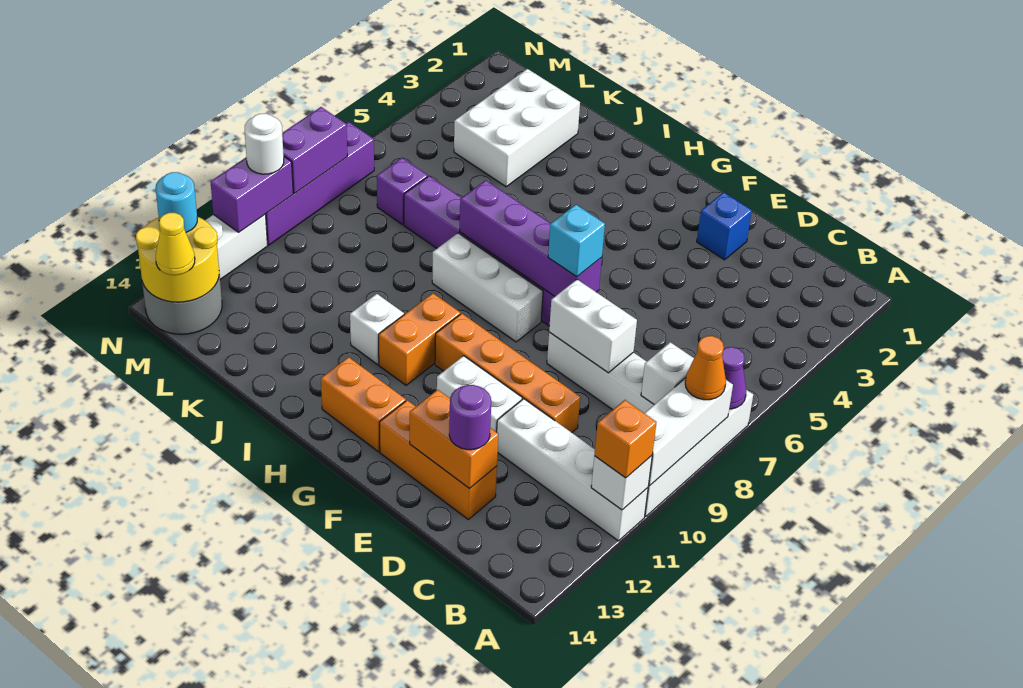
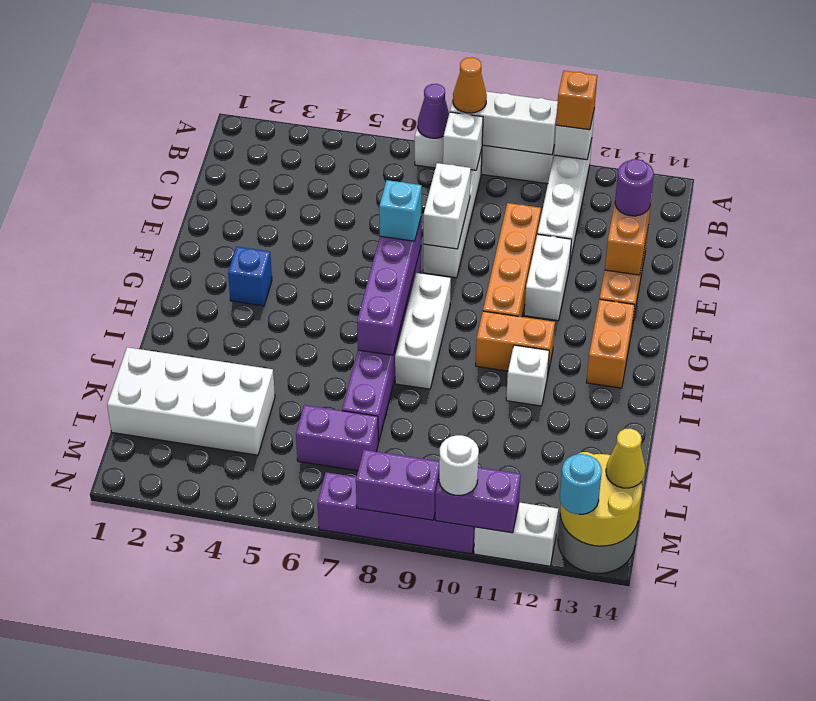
blue brick E2 level 1 -> blue brick G3 level 1
white brick K2:L4 level 1 -> white brick K1:L4 level 1
purple brick L7 level 1 -> purple brick L6:L7 level 1

